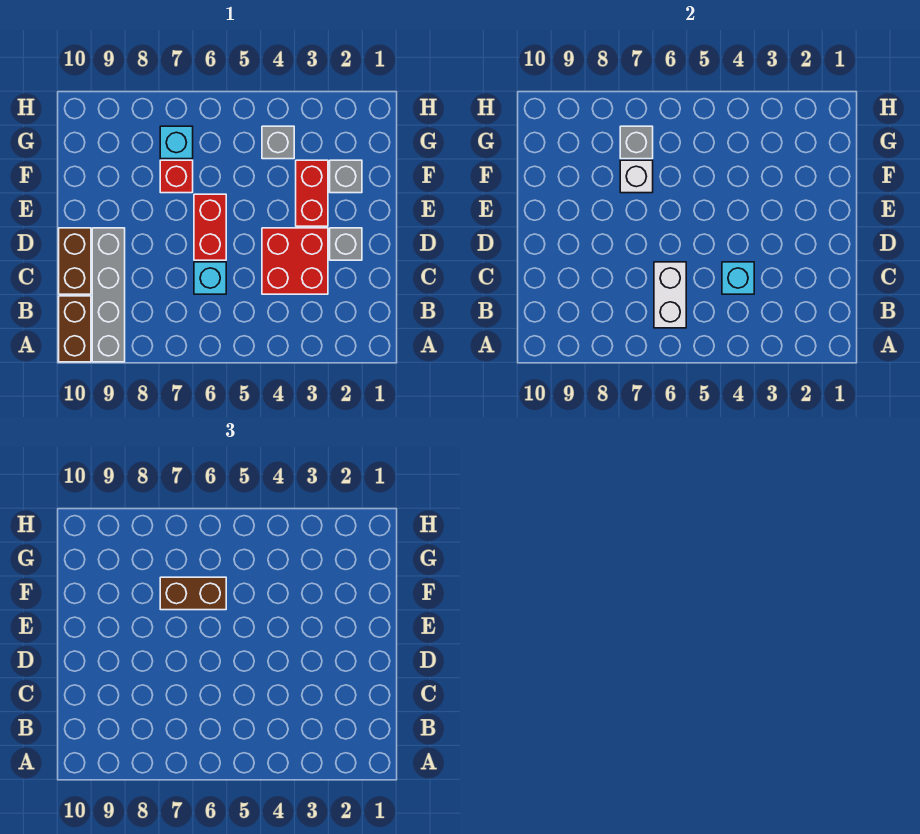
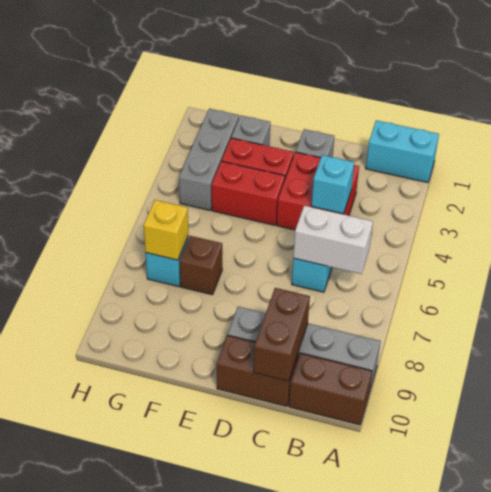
none -> cyan brick A1:B1 level 1
red brick D6:E6 level 1 -> red brick E4:F4 level 1
brown brick F6:F7 level 3 -> brown brick C9:C10 level 2
red brick F7 level 1 -> brown brick F7 level 1
white brick F7 level 2 -> none
grey brick G4 level 1 -> grey brick G2:G4 level 1
grey brick G7 level 2 -> yellow brick G7 level 2

